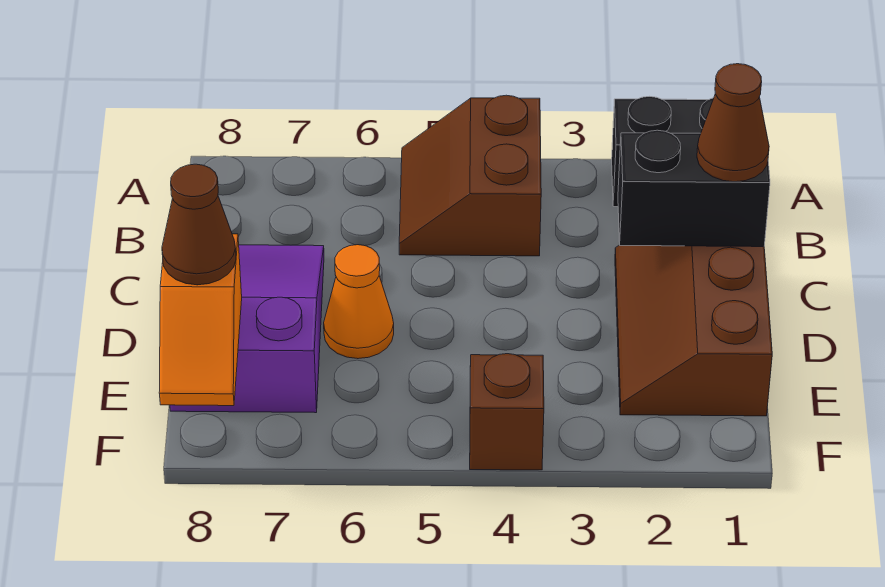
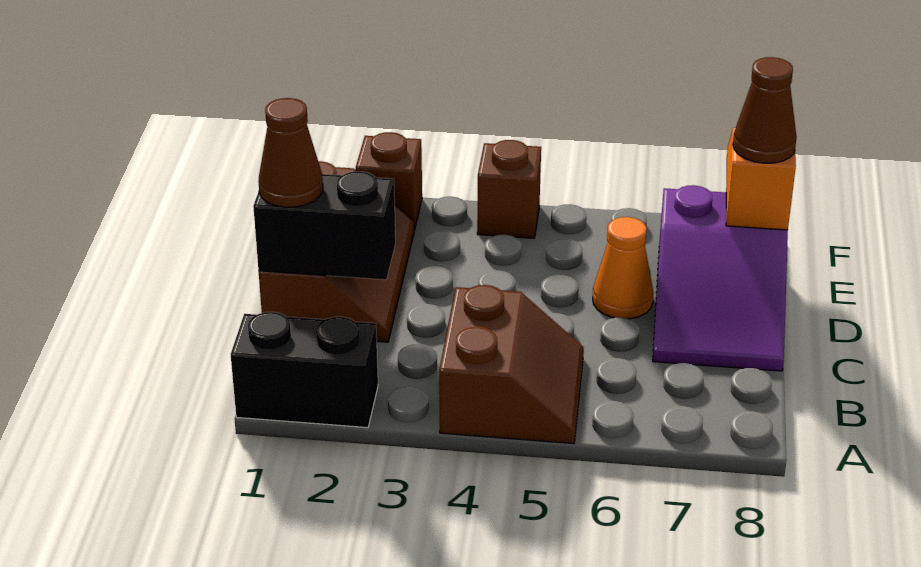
none -> brown brick F2 level 1

